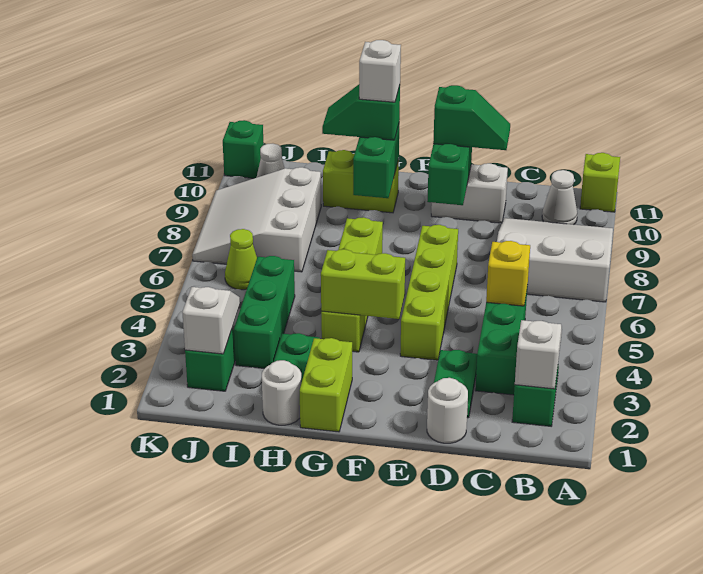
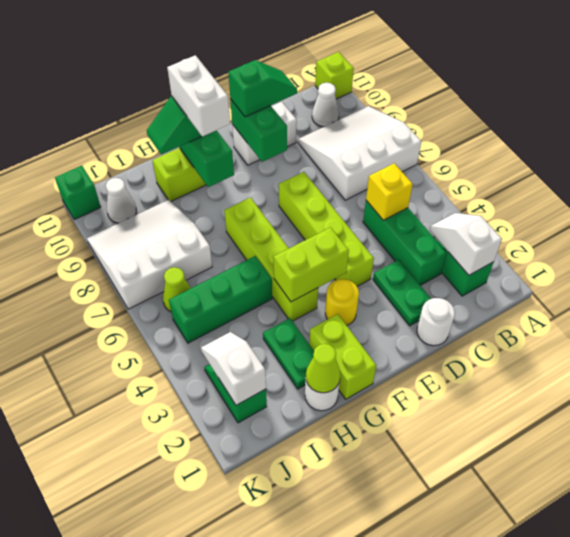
none -> yellow round brick F3 level 1
white brick G10 level 4 -> white brick G9:G10 level 4
none -> lime cone H1 level 2
green brick I3:I5 level 1 -> green brick H5:J5 level 1
white slope I7:K9 level 1 top I -> white slope I7:K9 level 1 top 7

